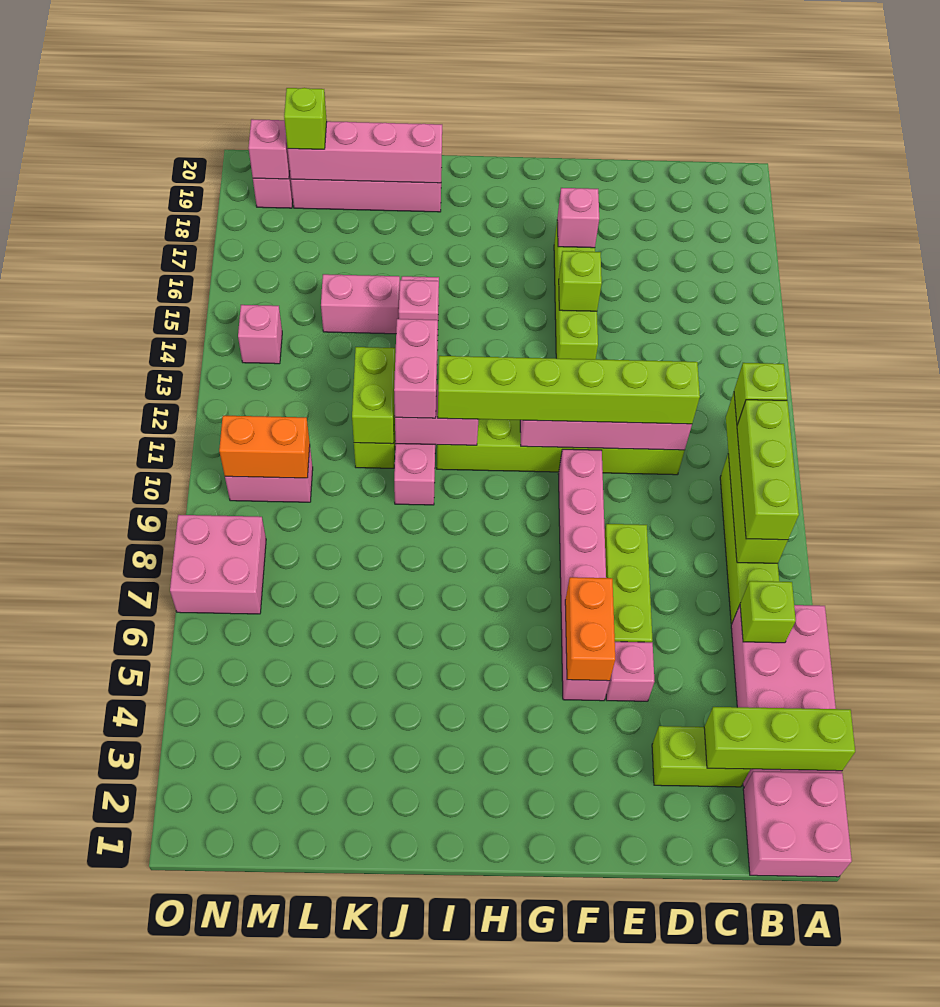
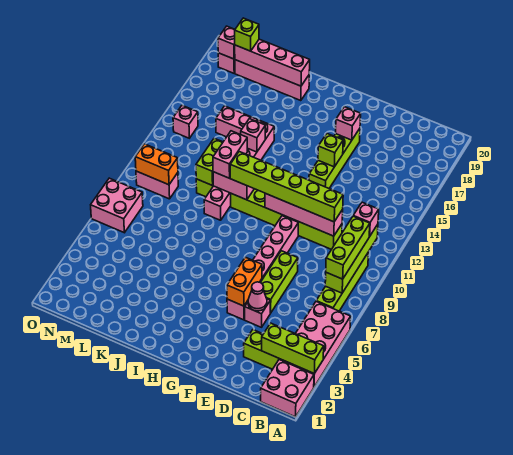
lime brick B6 level 2 -> none
lime brick B11 level 3 -> pink brick B11 level 3
none -> pink cone E5 level 2

